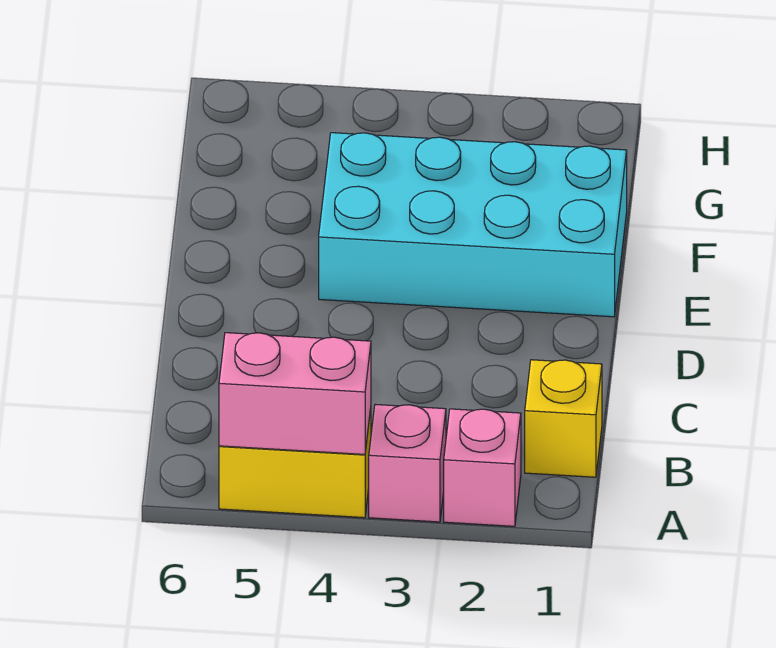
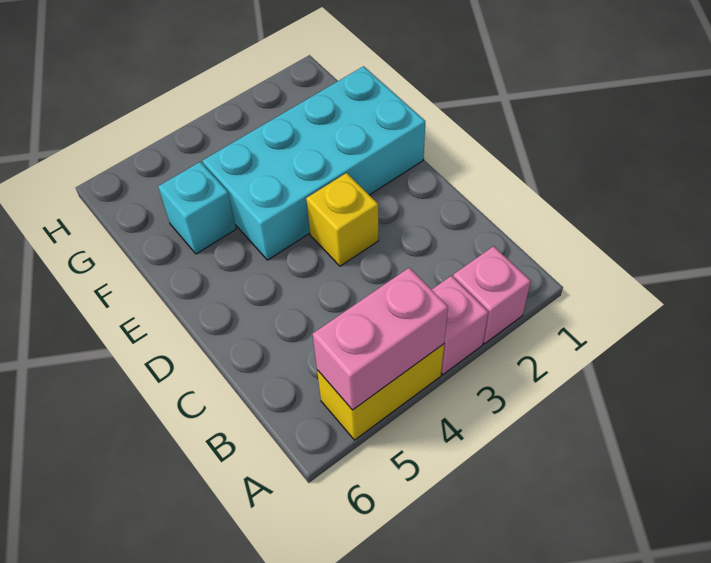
yellow brick B1 level 1 -> yellow brick D3 level 1
none -> cyan brick F5 level 1

